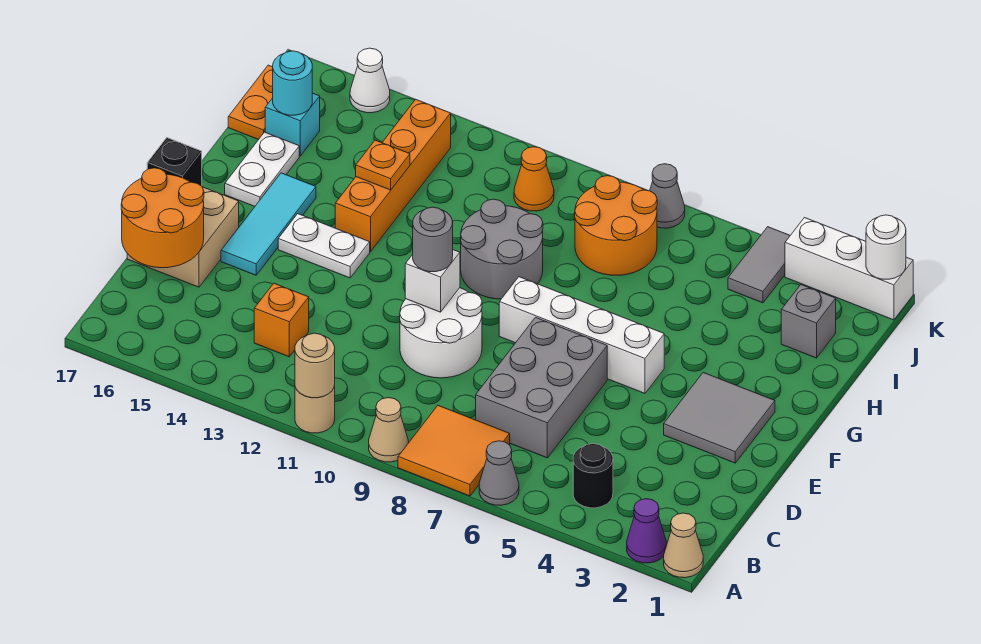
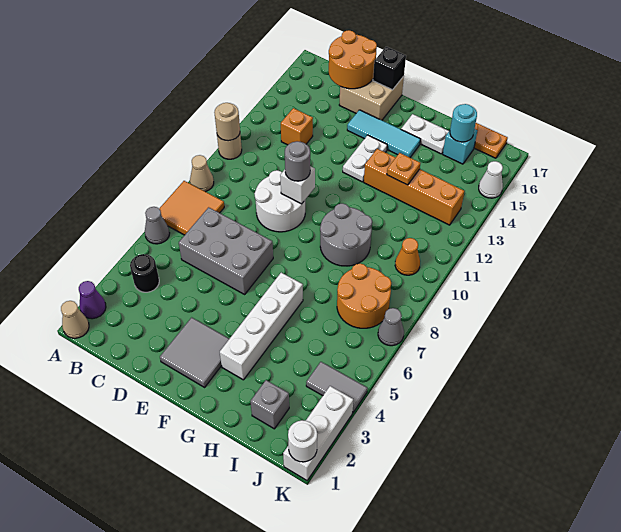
white brick F5:F8 level 1 -> white brick G3:G6 level 1

